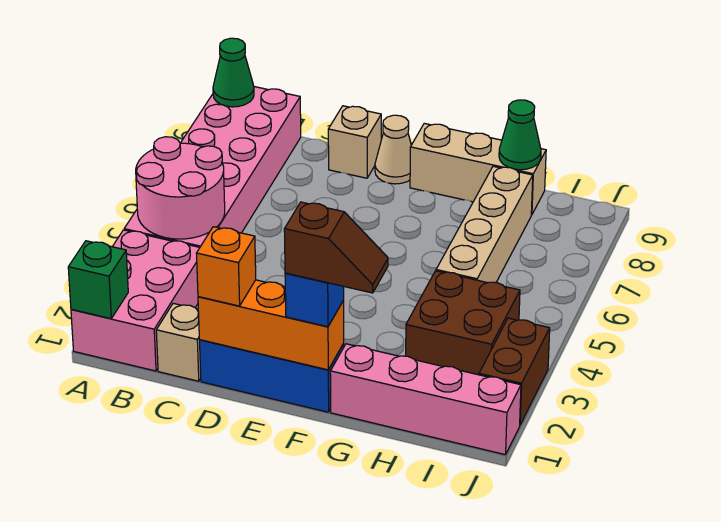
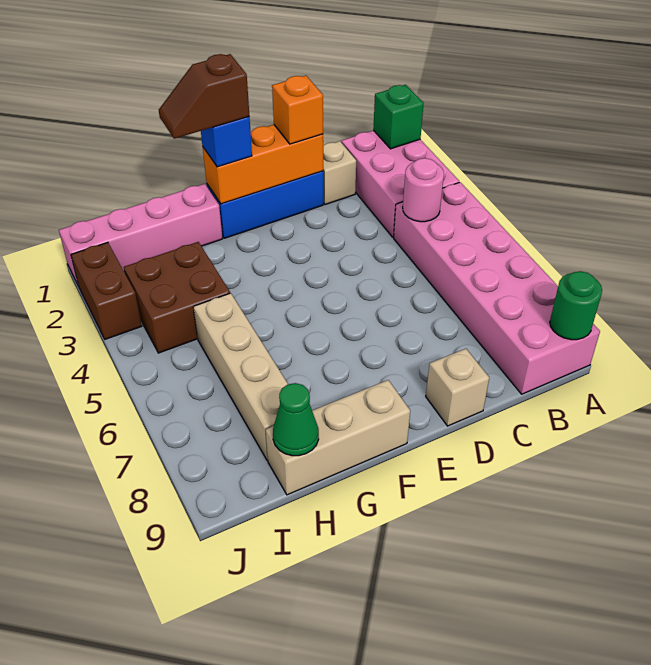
pink round brick A4:B5 level 2 -> pink round brick B4 level 2
green cone A9 level 2 -> green round brick A9 level 2
tan cone E9 level 1 -> none

